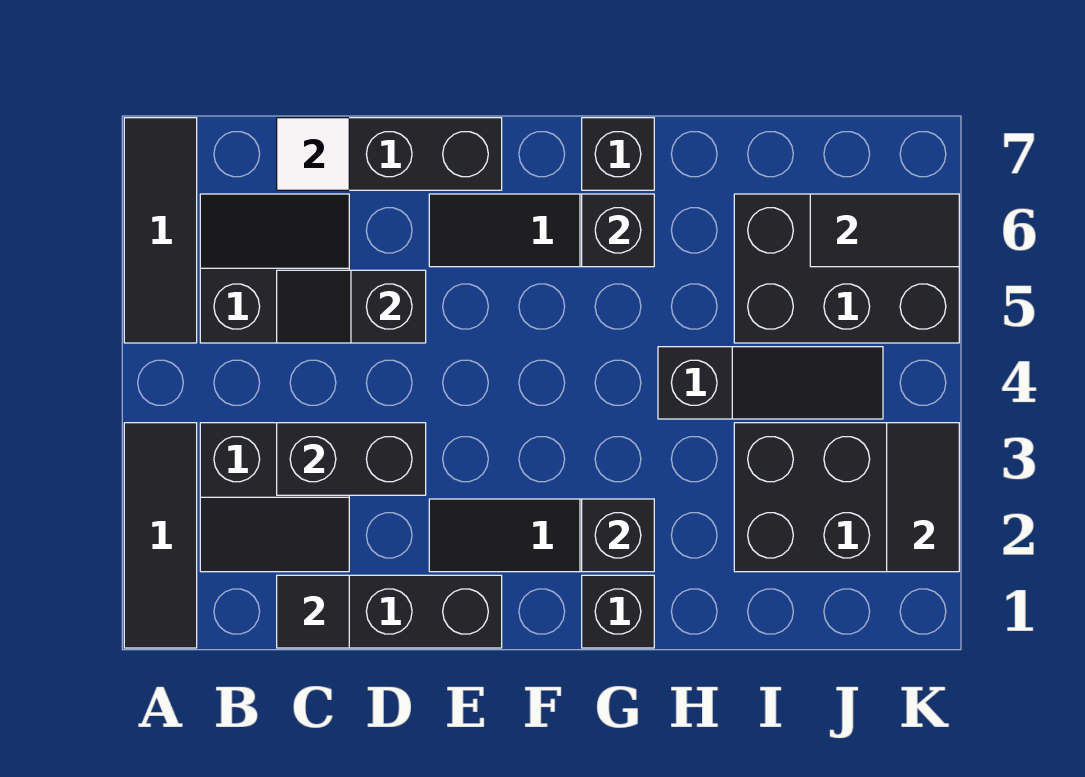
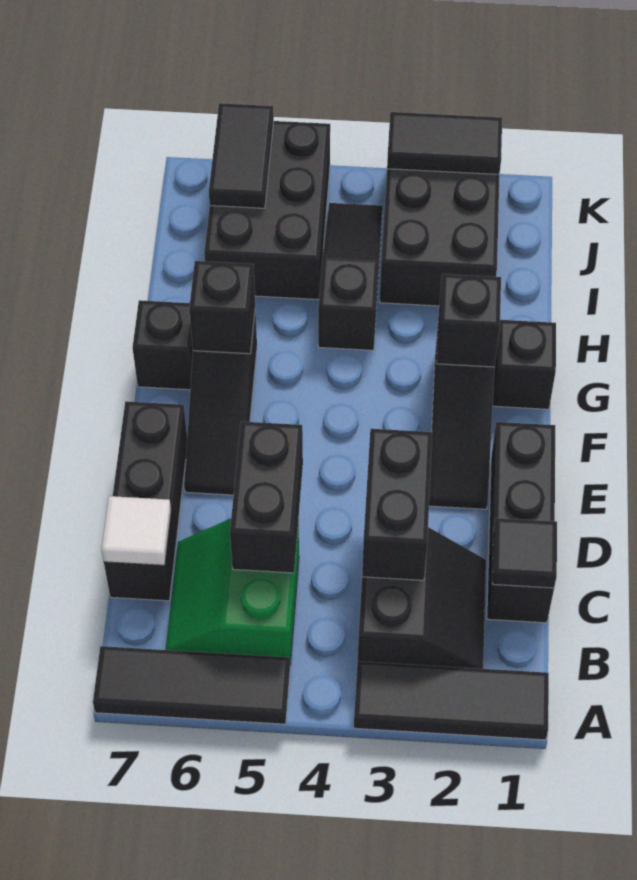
black slope B5:C6 level 1 top 5 -> green slope B5:C6 level 1 top 5
black slope C5:D5 level 2 top D -> black brick C5:D5 level 2

